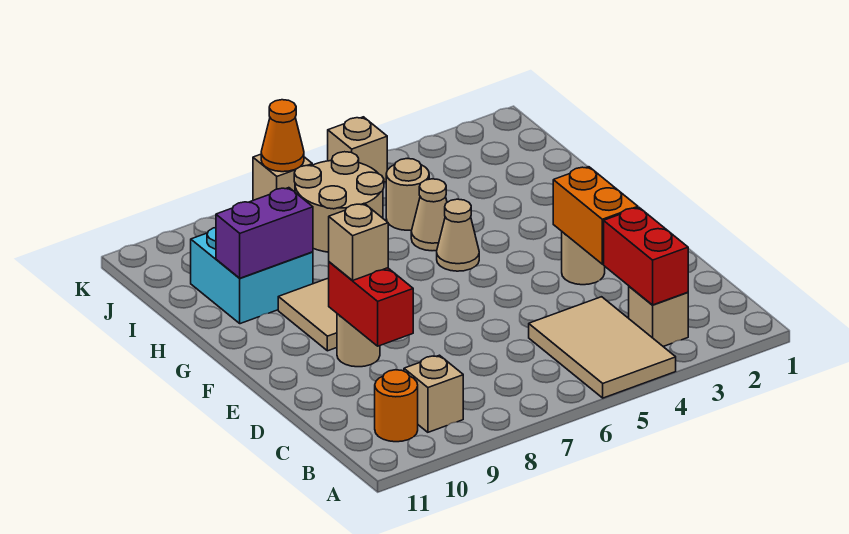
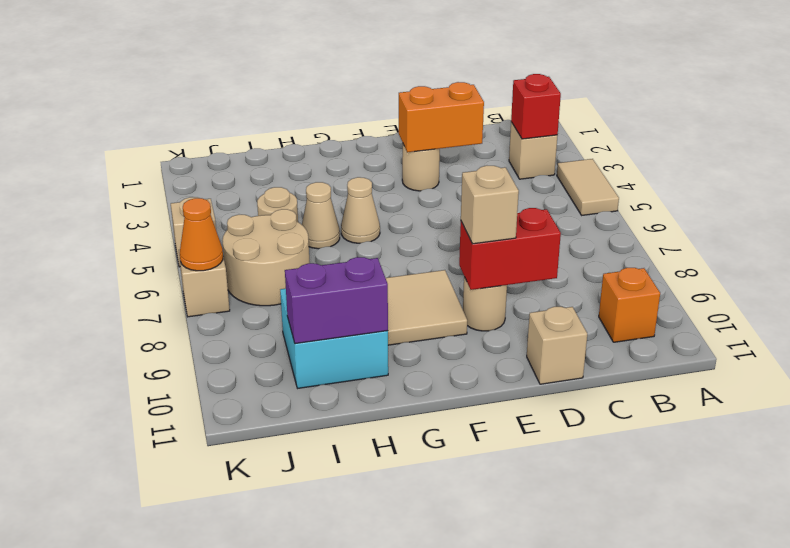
tan tile A4:C5 level 1 -> tan tile A4:A5 level 1
red brick B3:C3 level 2 -> red brick B3 level 2
tan brick B9 level 1 -> tan brick D11 level 1
orange round brick B10 level 1 -> orange brick B10 level 1
purple brick H9:H10 level 2 -> purple brick H10:I10 level 2

